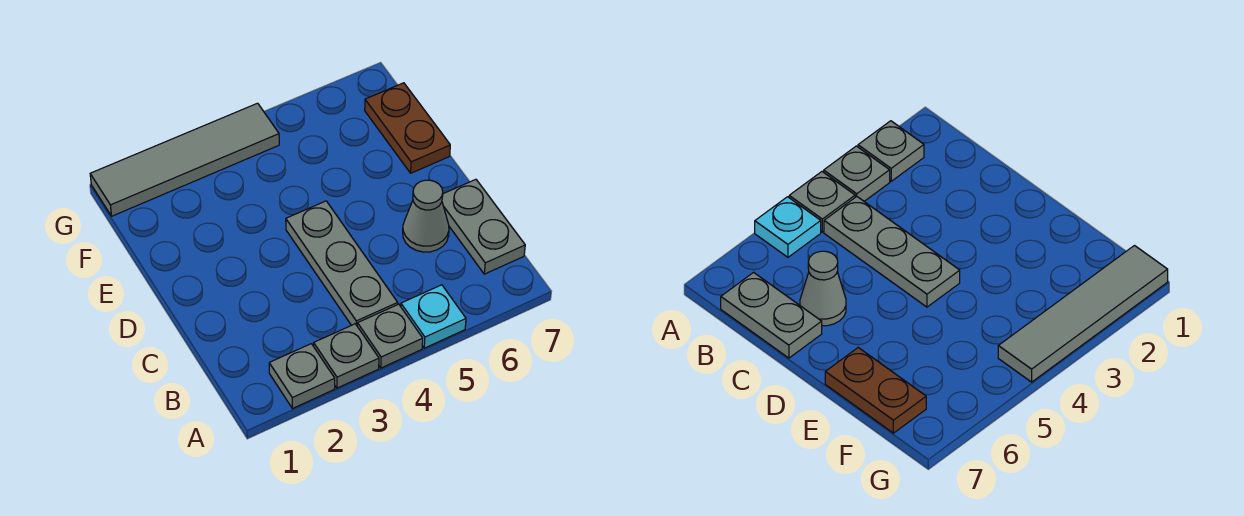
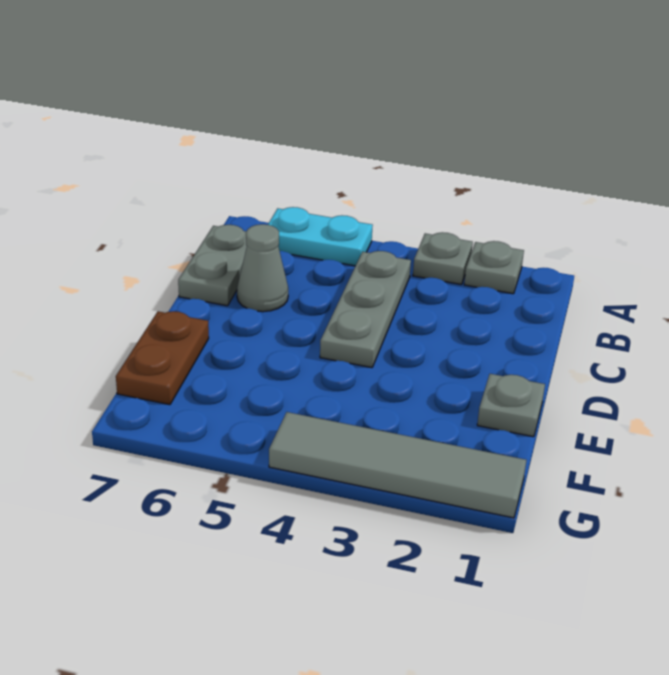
grey plate A4 level 1 -> grey plate E1 level 1
cyan plate A5 level 1 -> cyan plate A5:A6 level 1

